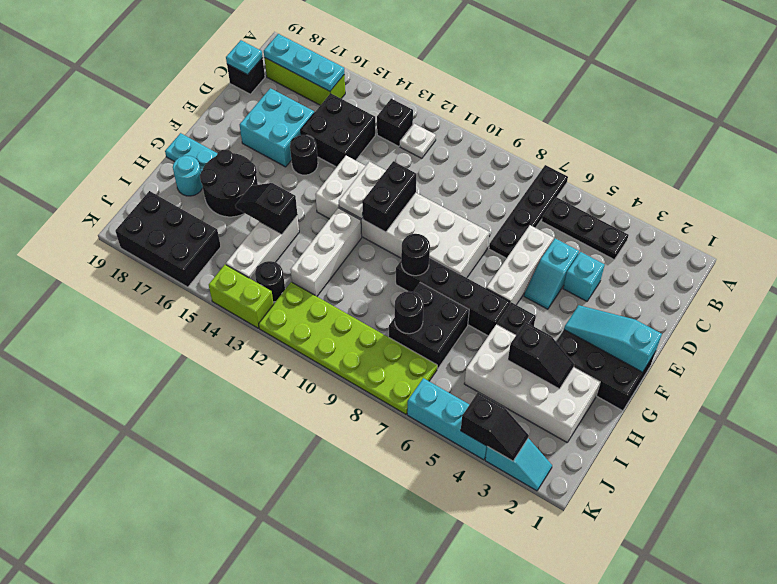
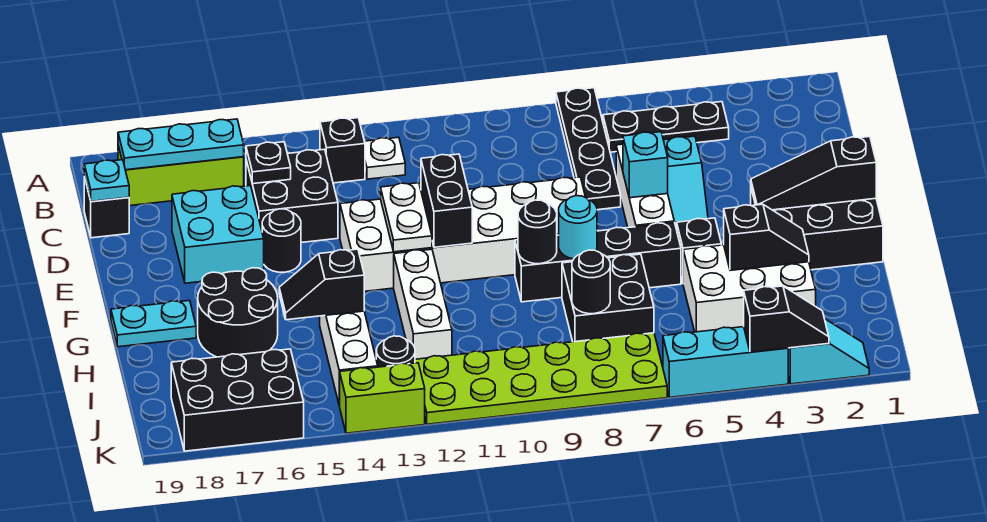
none -> black plate C15 level 2
cyan brick D4 level 1 -> cyan brick E6 level 2
cyan slope F1:F3 level 2 top 1 -> black slope F1:F3 level 2 top 1
white brick H2:I5 level 1 -> white brick H3:I5 level 1
cyan round brick H18 level 1 -> cyan round brick G8 level 2

